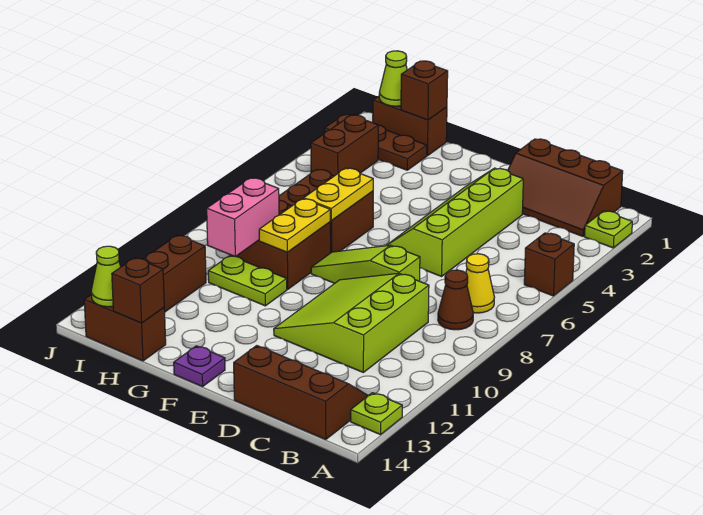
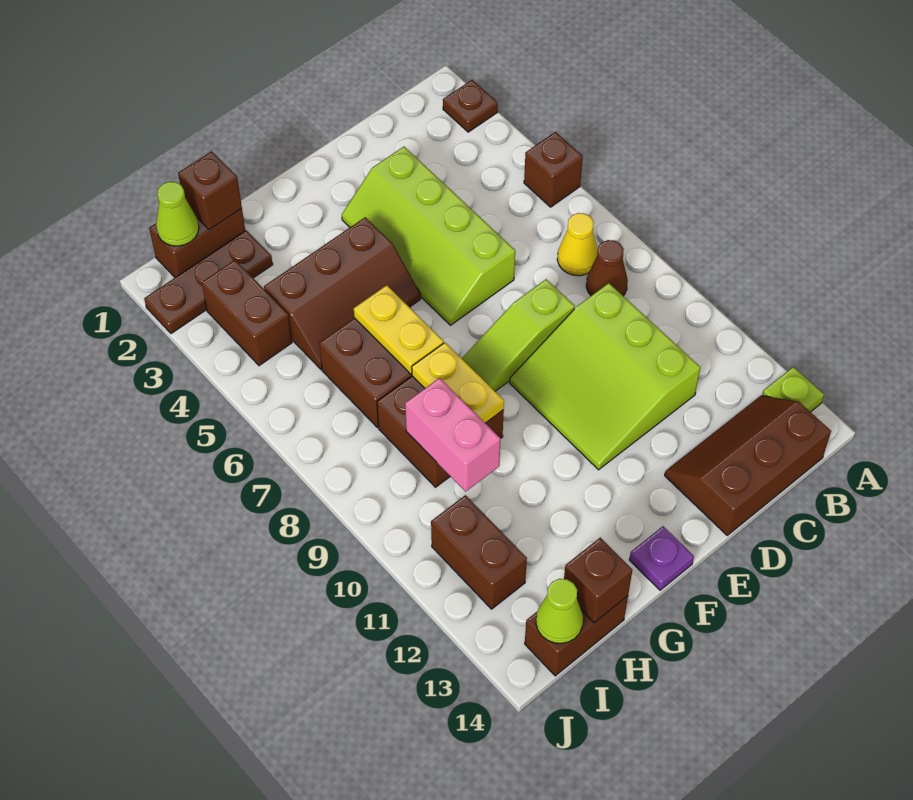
lime plate A2 level 1 -> brown plate A2 level 1
brown slope B1:D2 level 1 top 1 -> brown slope F4:H5 level 1 top 4
lime plate G10:H10 level 1 -> none

